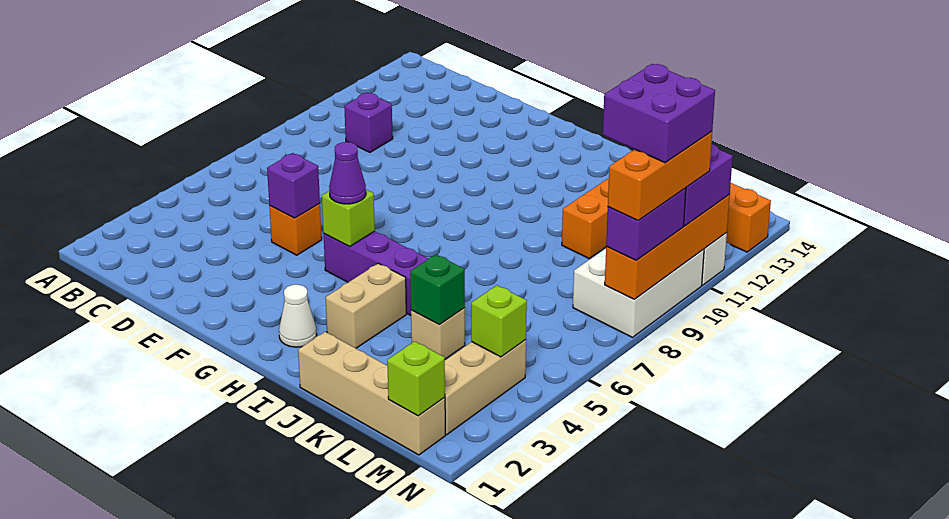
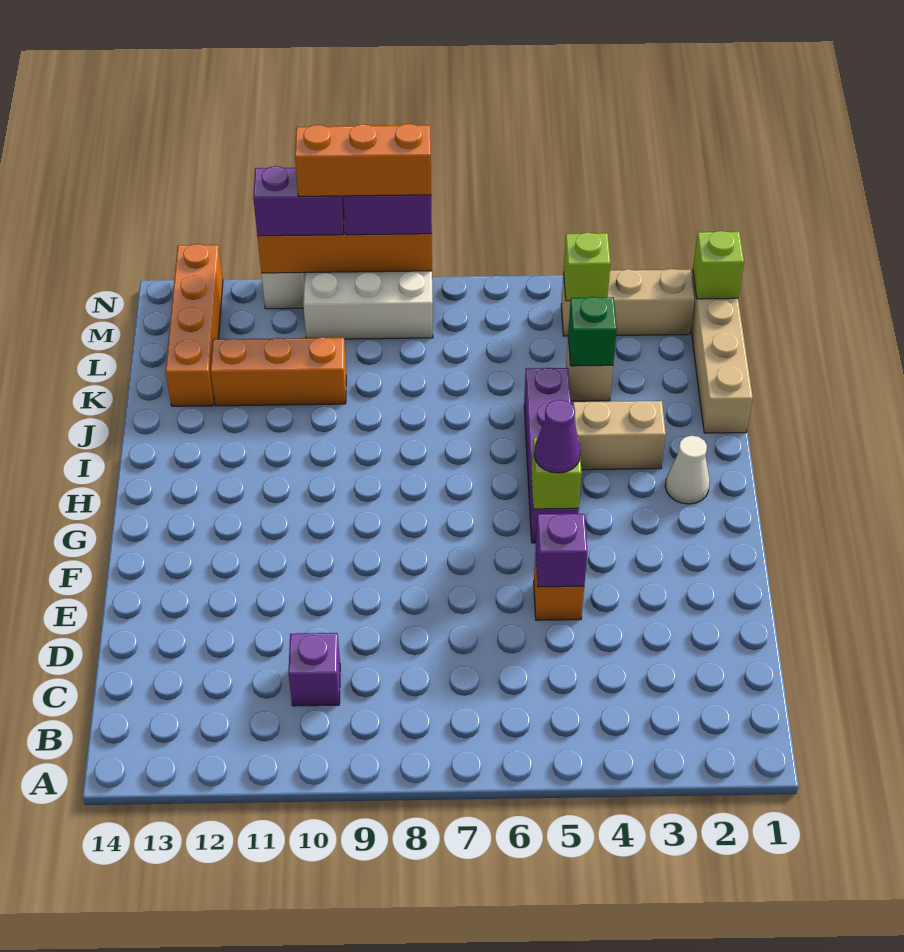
purple brick M9:N10 level 5 -> none

